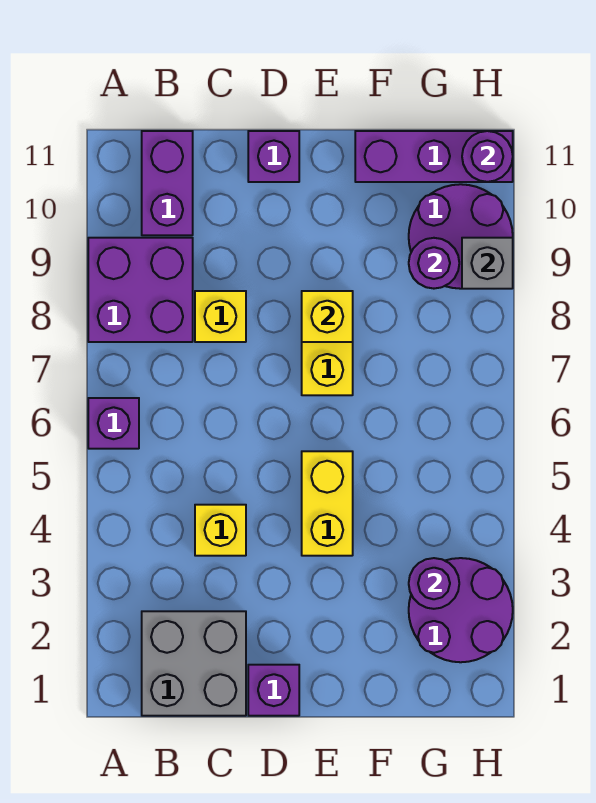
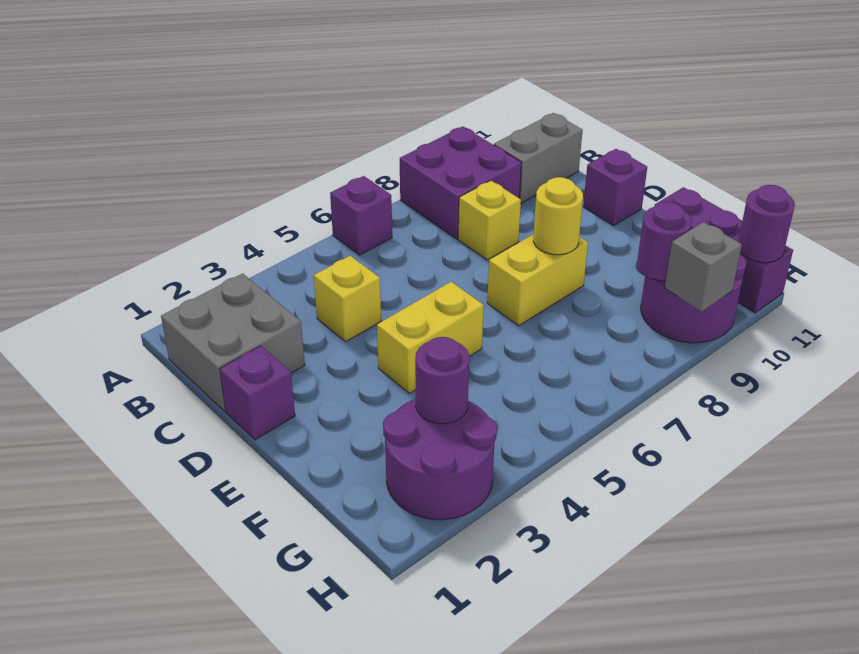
purple brick B10:B11 level 1 -> grey brick B10:B11 level 1
yellow brick E8 level 2 -> yellow round brick E8 level 2

